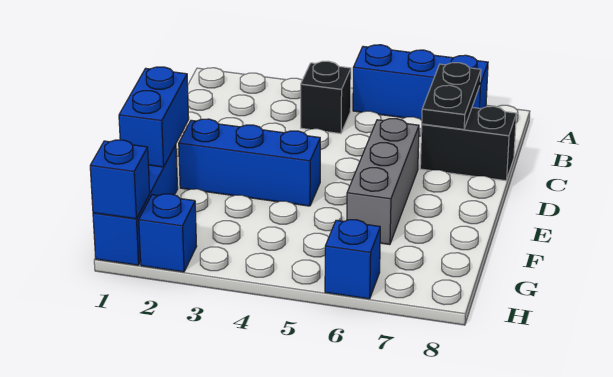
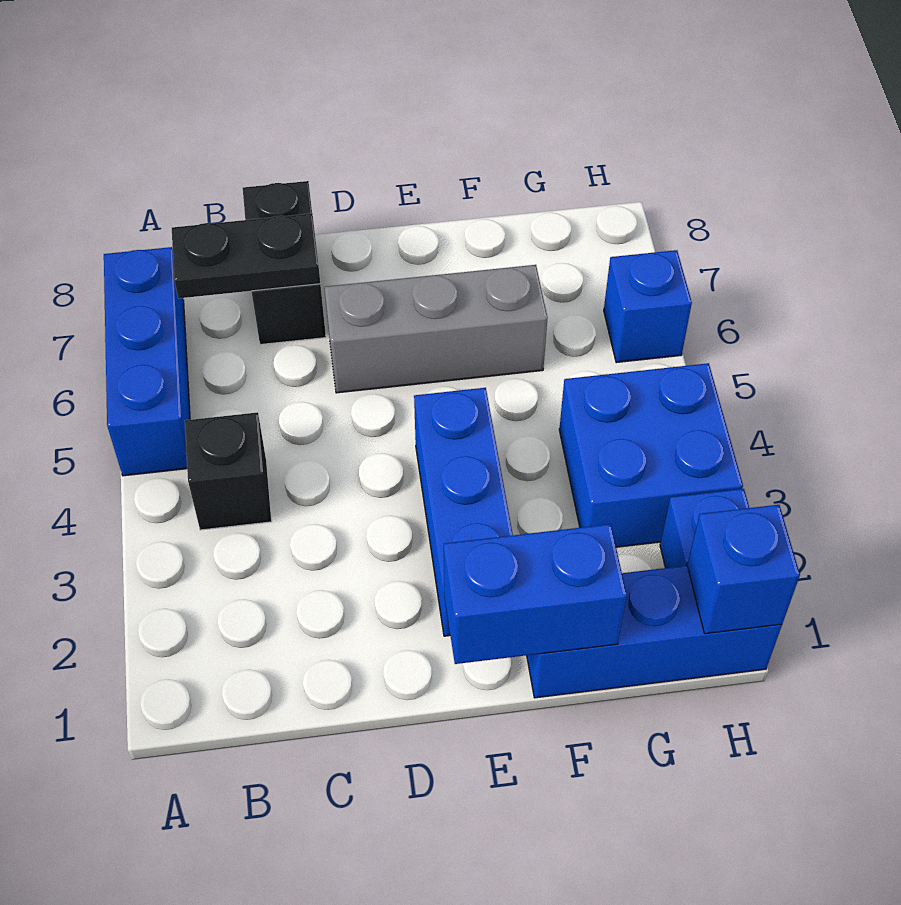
none -> blue brick G3:H4 level 1

